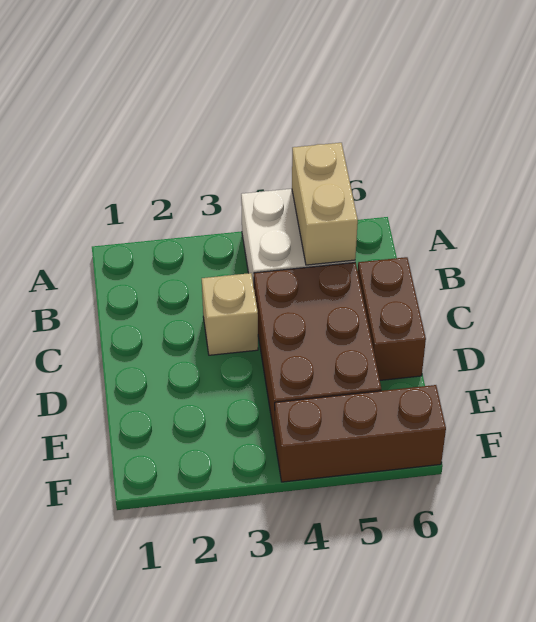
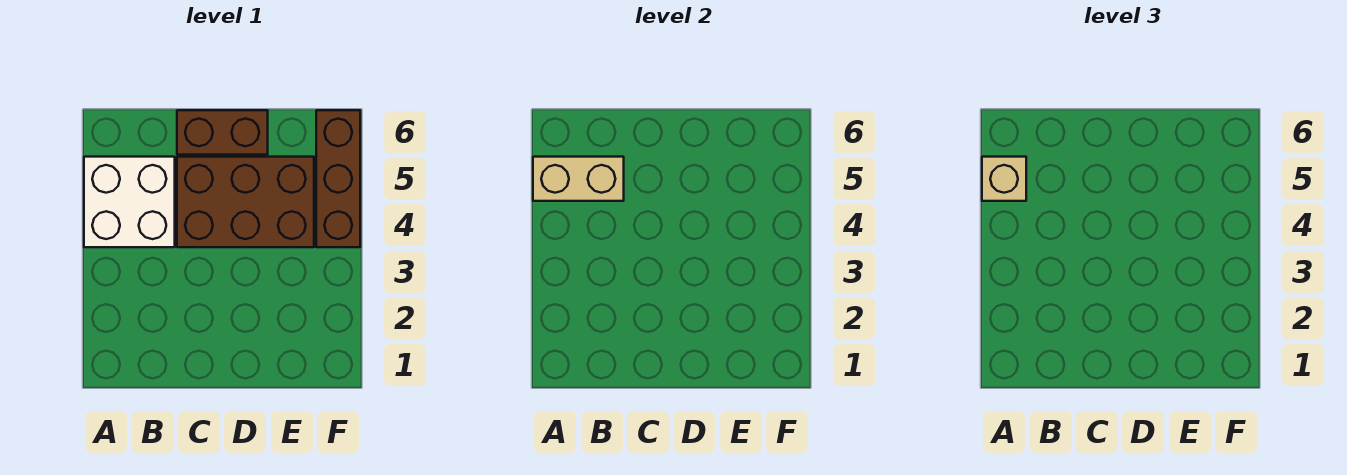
tan brick C3 level 1 -> tan brick A5 level 3

